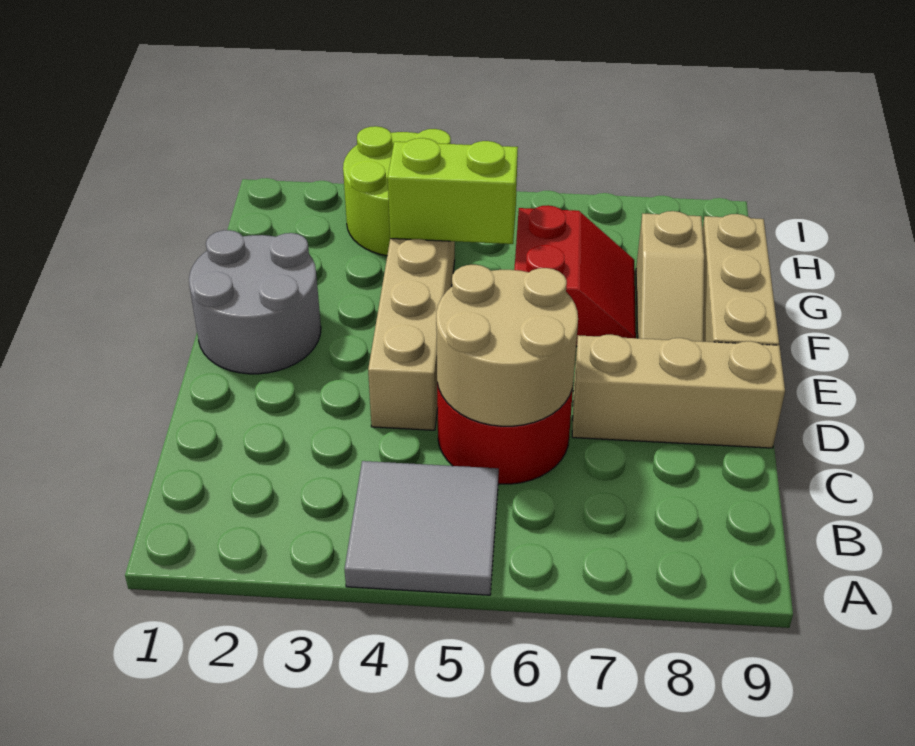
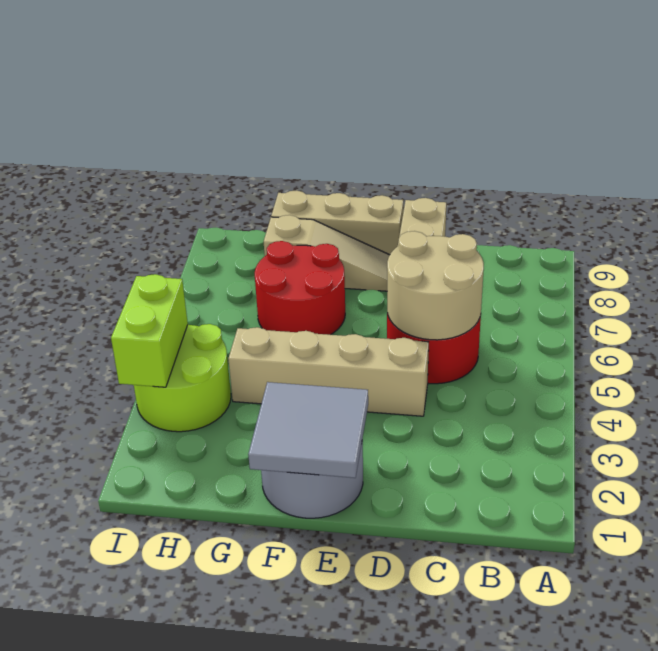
grey tile A4:B5 level 1 -> grey tile E1:F2 level 2
red slope F6:G7 level 1 top 6 -> red round brick F6:G7 level 1
lime brick G4:G5 level 2 -> lime brick I3:I4 level 2

